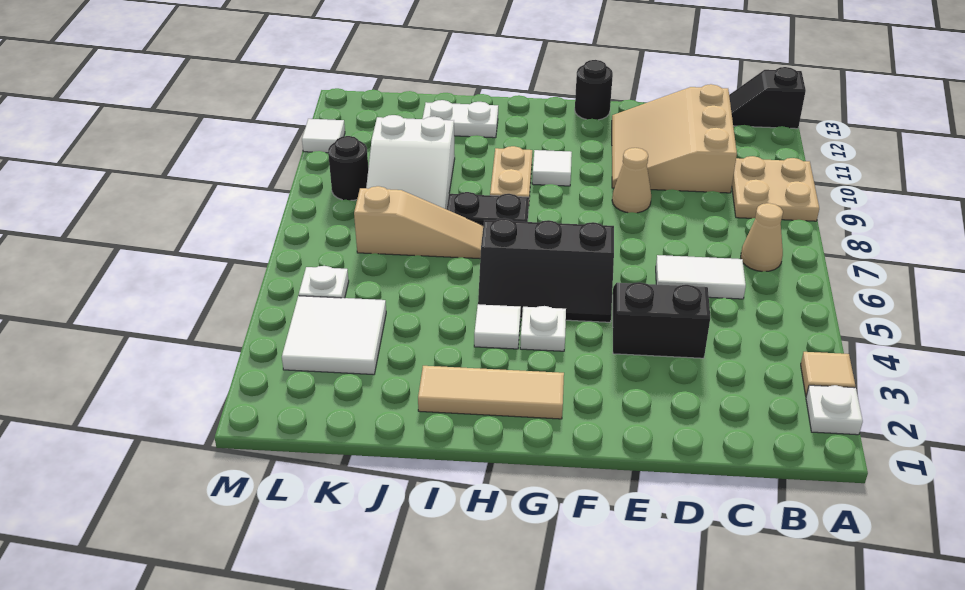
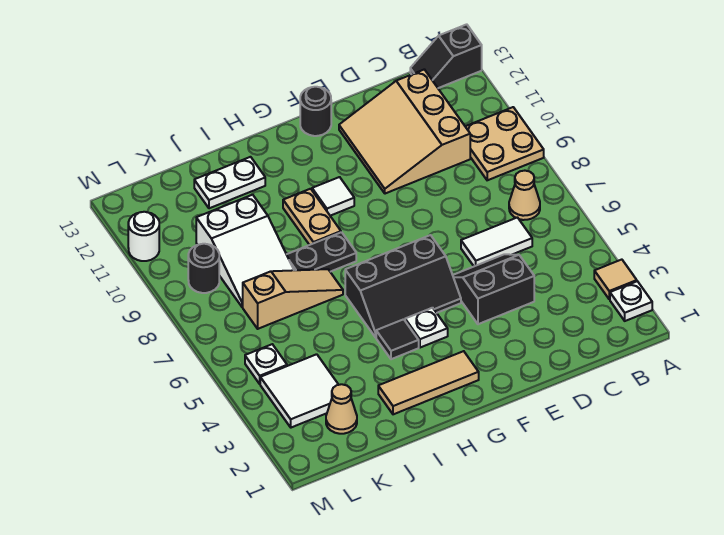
tan cone E9 level 1 -> tan cone K2 level 1
white tile H4 level 1 -> black tile H4 level 1
white tile M11 level 1 -> white round brick M11 level 1

